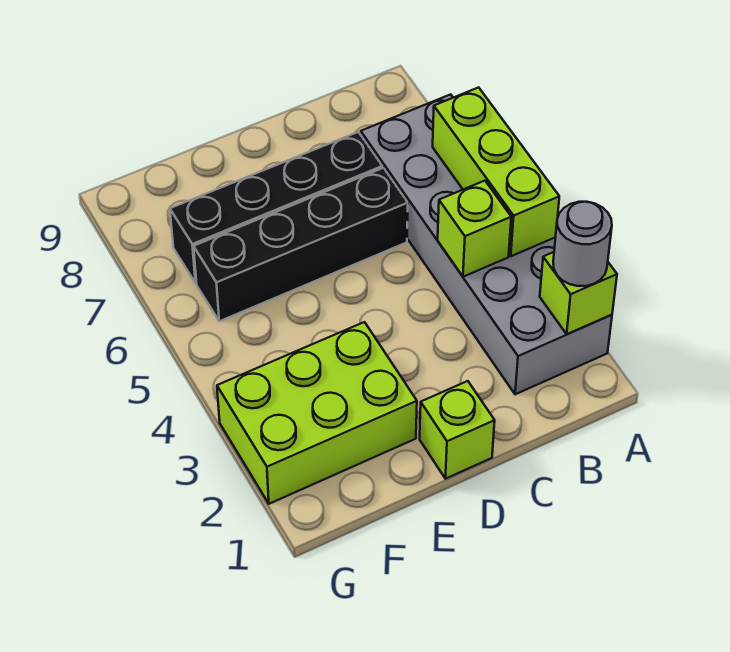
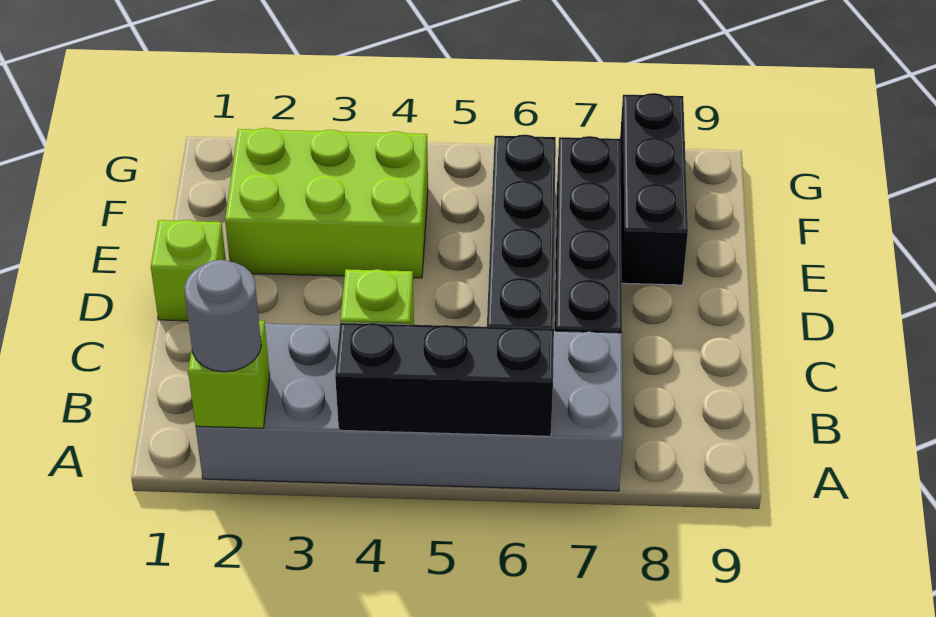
lime brick A4:A6 level 2 -> black brick A4:A6 level 2
lime brick E2:G3 level 1 -> lime brick E2:F4 level 1
none -> black brick E8:G8 level 1

